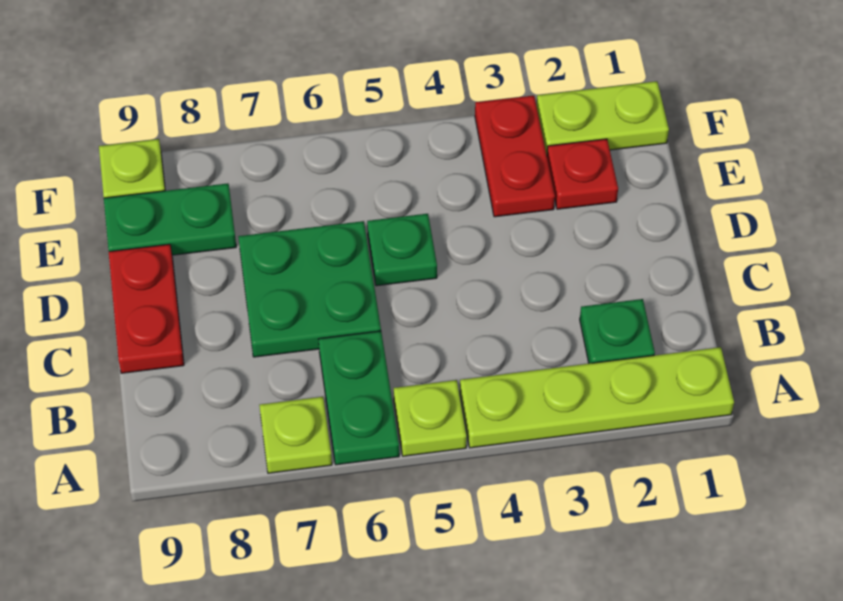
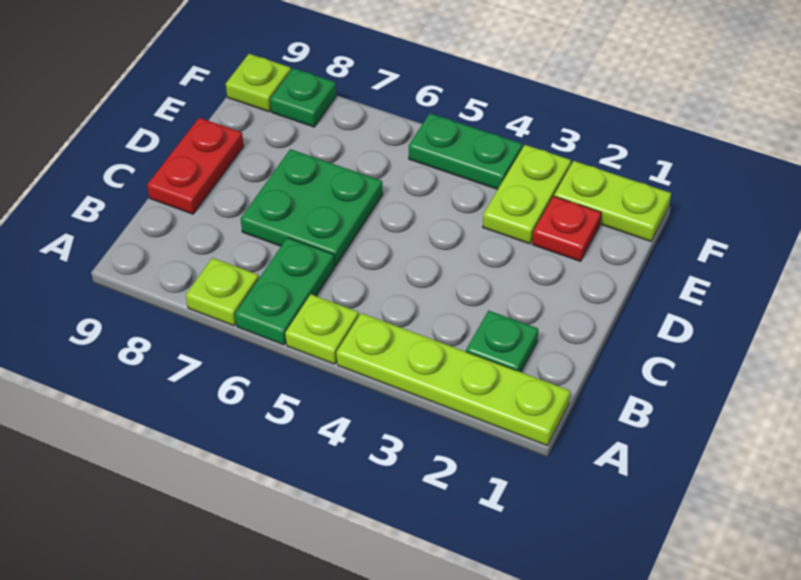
green plate D5 level 1 -> green plate F8 level 1
red plate E3:F3 level 1 -> lime plate E3:F3 level 1
green plate E8:E9 level 1 -> green plate F4:F5 level 1

